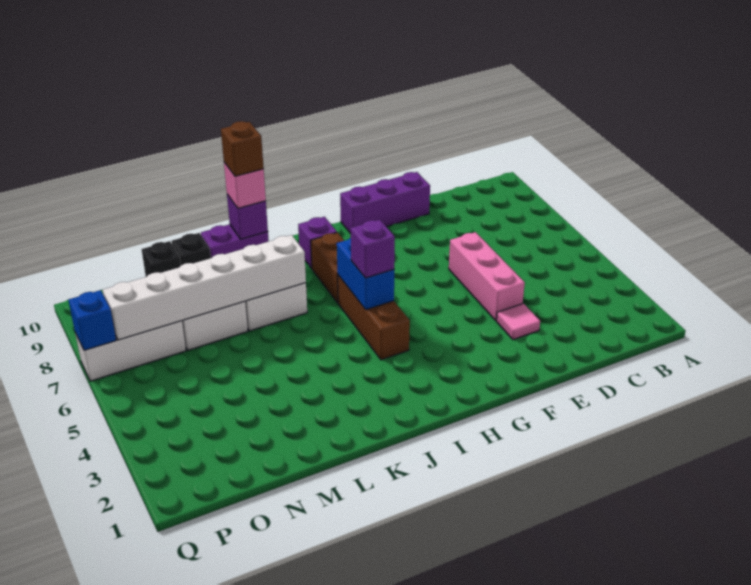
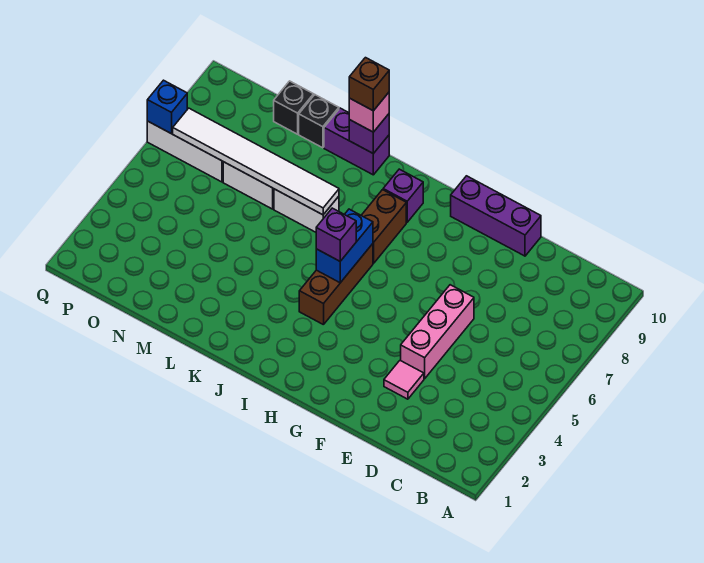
white brick K7:P7 level 2 -> white tile K7:P7 level 2

